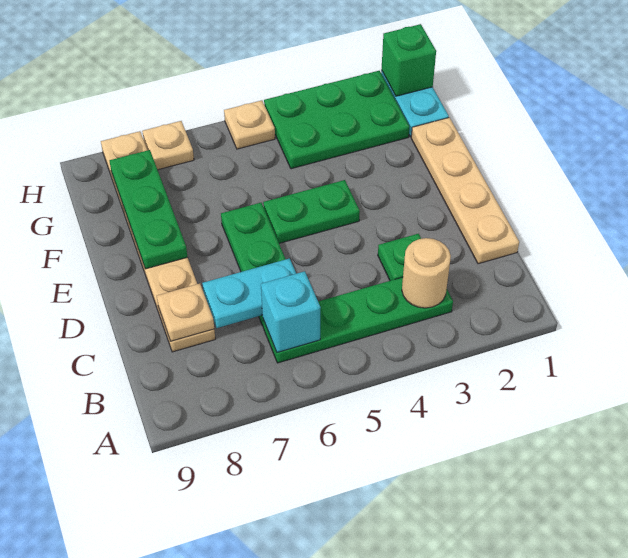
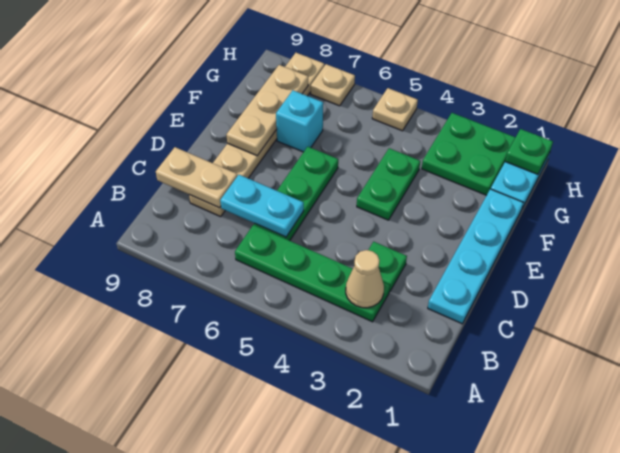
tan round brick B3 level 2 -> tan cone B3 level 2
cyan brick B6 level 2 -> cyan brick F7 level 1
tan plate C1:F1 level 1 -> cyan plate C1:F1 level 1
tan plate C8 level 2 -> tan plate C8:C9 level 2
green plate E4:E5 level 1 -> green plate E4:F4 level 1
green plate E8:G8 level 2 -> tan plate E8:G8 level 2
green plate G2:H4 level 1 -> green plate G2:H3 level 1
green brick H1 level 2 -> green plate H1 level 2

